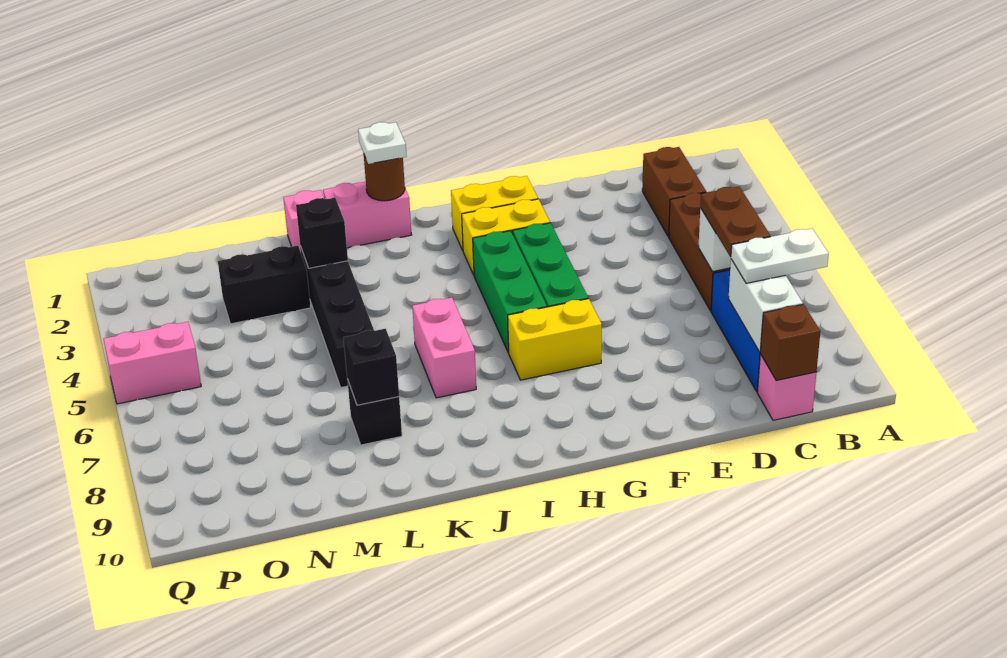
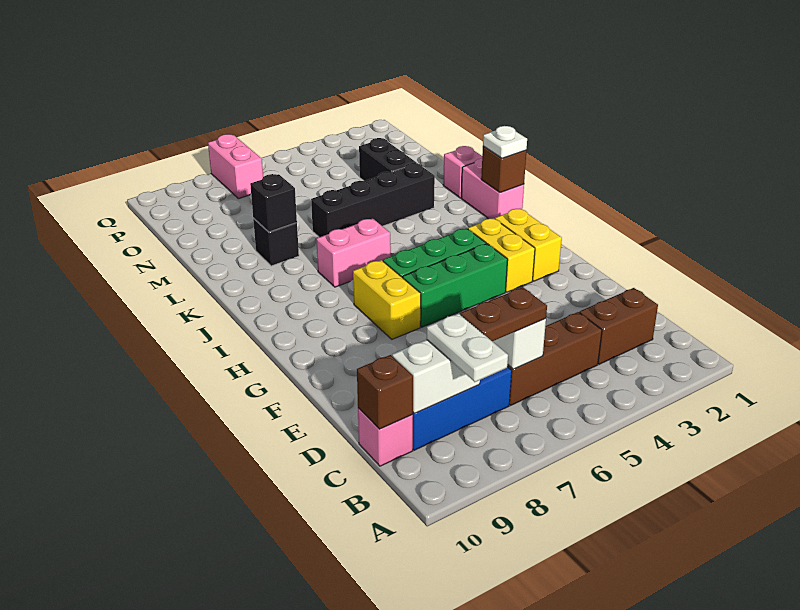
brown round brick J1 level 2 -> brown brick J1 level 2
black brick L3 level 2 -> none
pink brick P5:Q5 level 1 -> pink brick P7:Q7 level 1

